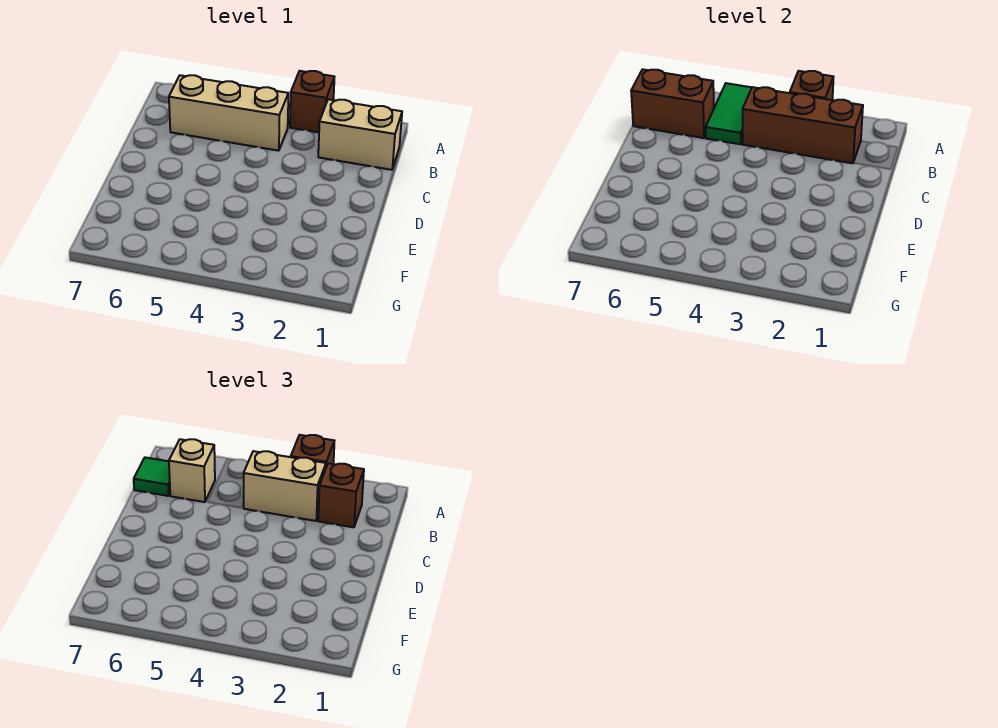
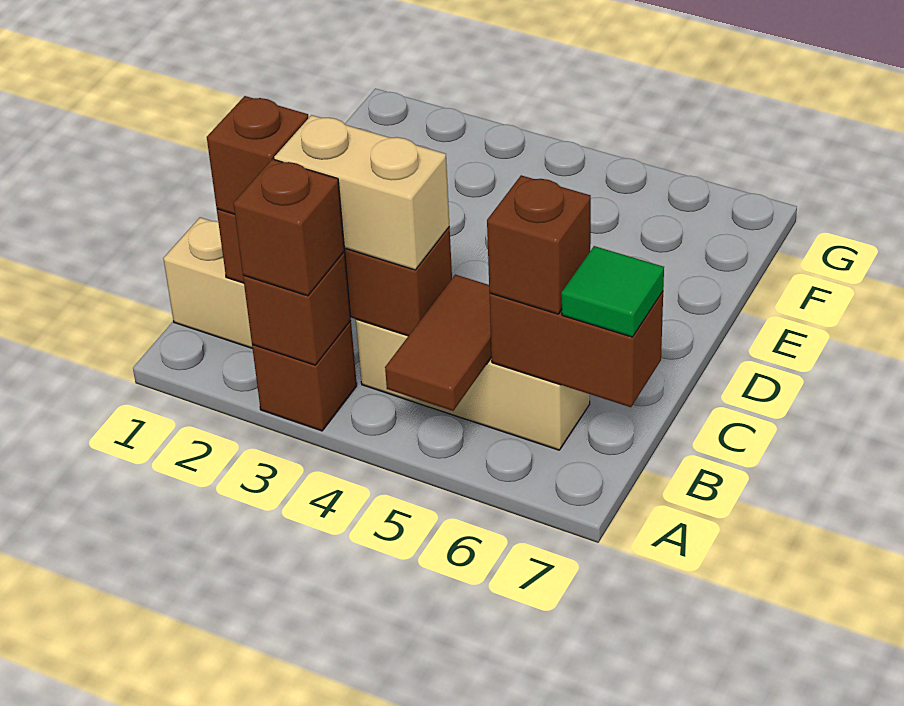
green tile A5:B5 level 2 -> brown tile A5:B5 level 2
tan brick B6 level 3 -> brown brick B6 level 3

